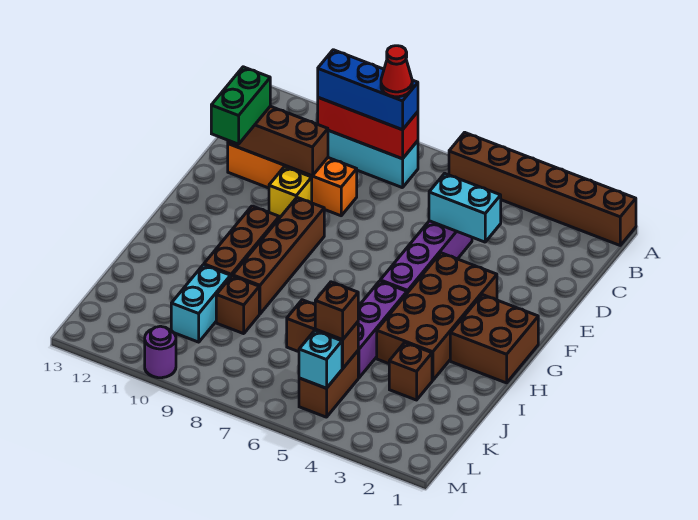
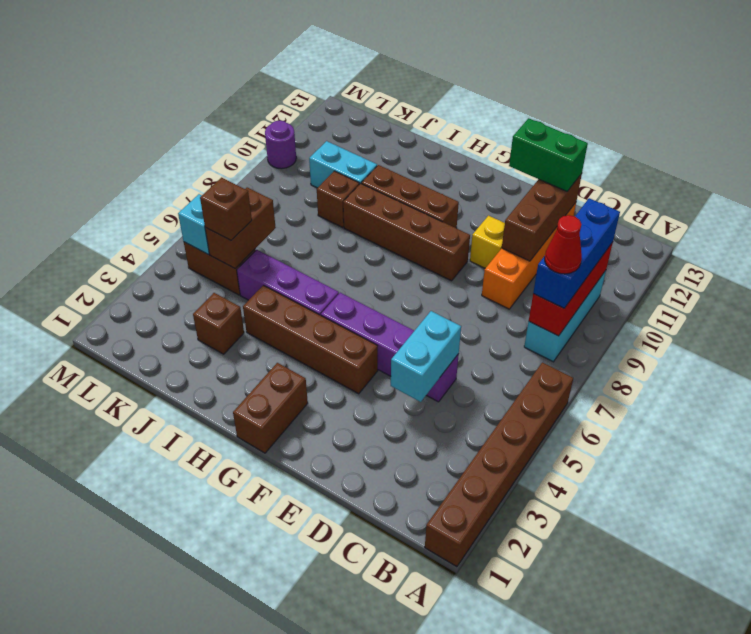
brown brick F3:I4 level 1 -> brown brick F4:I4 level 1
brown brick G1:H2 level 1 -> brown brick G1:G2 level 1

